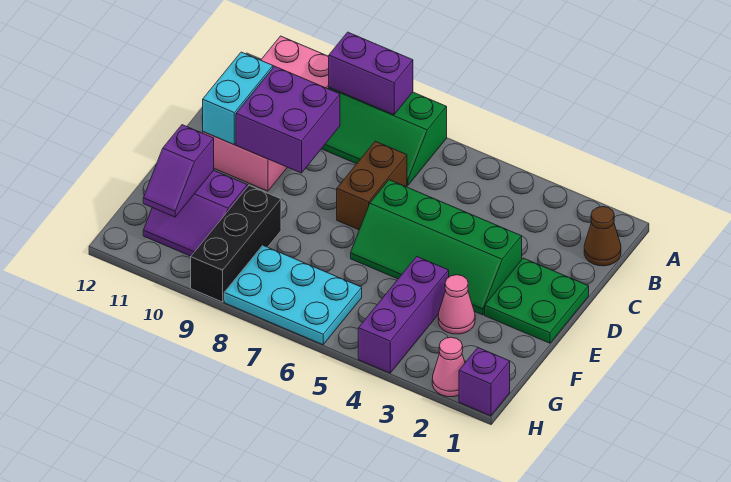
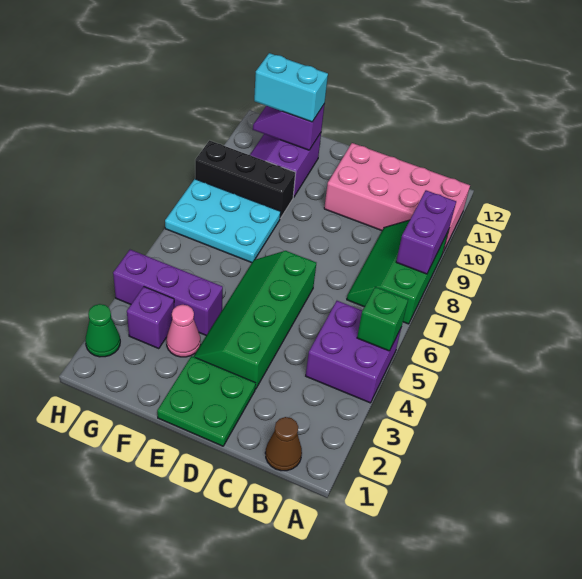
none -> green brick A5 level 2
brown brick C7:D7 level 1 -> none
purple brick C9:D10 level 2 -> purple brick A4:B5 level 1
cyan brick C11:D11 level 2 -> cyan brick F11:G11 level 3
cyan plate G6:H8 level 1 -> cyan plate F7:H8 level 1
purple brick H1 level 1 -> purple brick G3 level 1
pink cone H2 level 1 -> green cone H2 level 1

